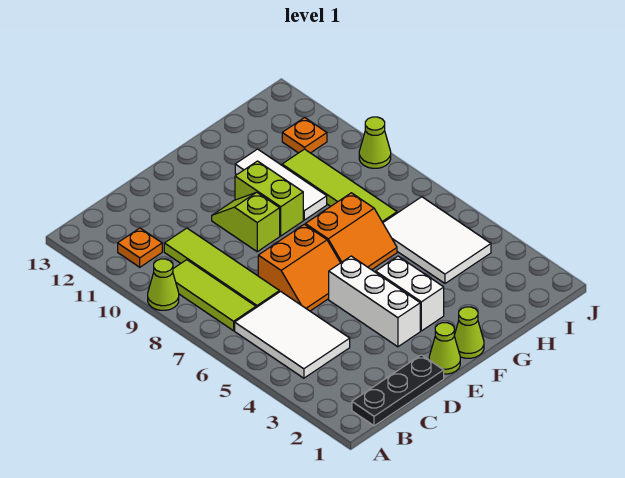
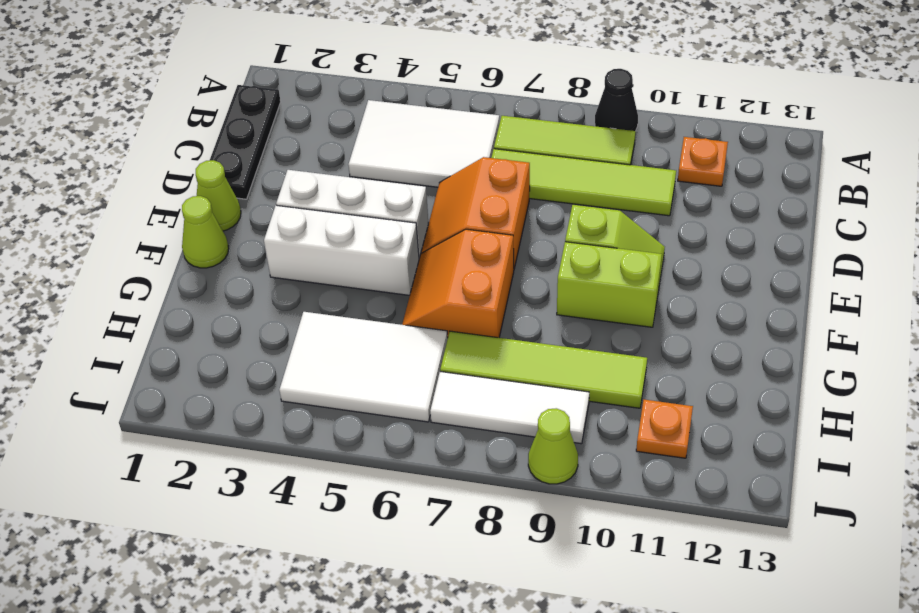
lime cone A9 level 1 -> black cone A9 level 1
white brick F3:F4 level 1 -> white brick F3:F5 level 1
white tile G9:G11 level 1 -> white tile I7:I9 level 1

